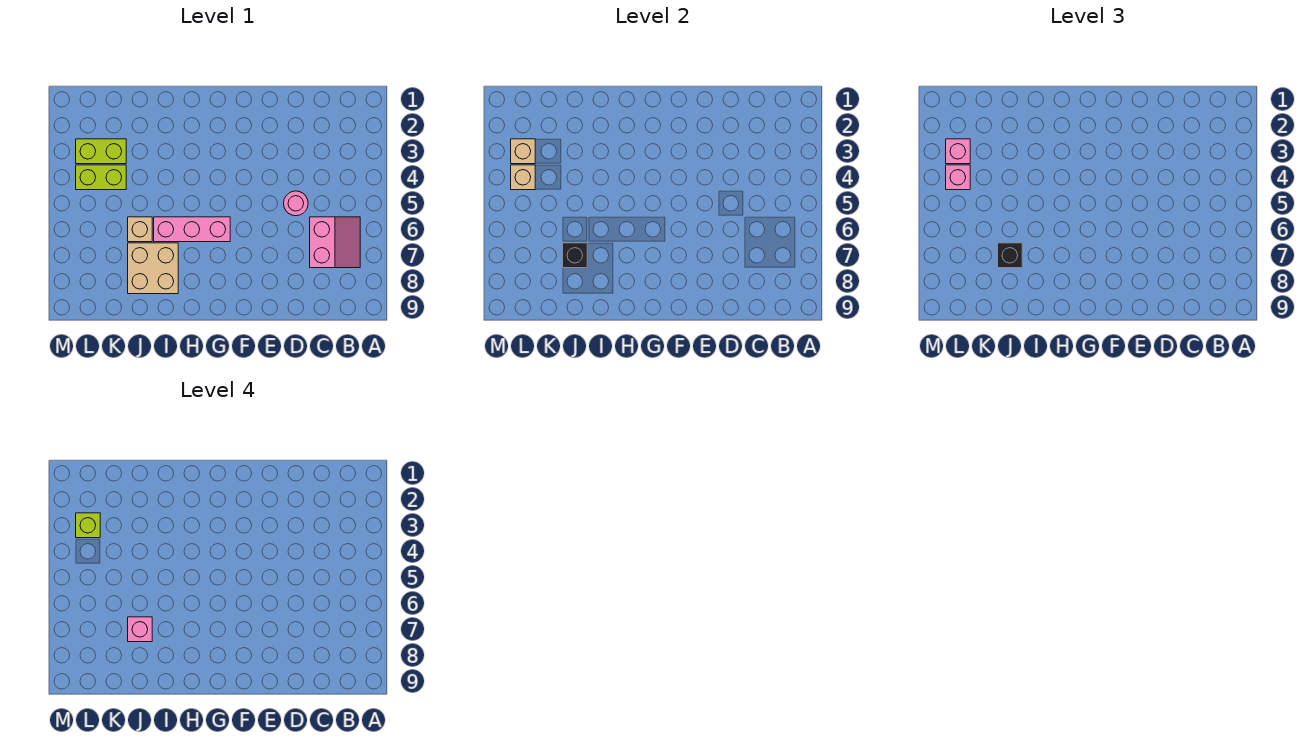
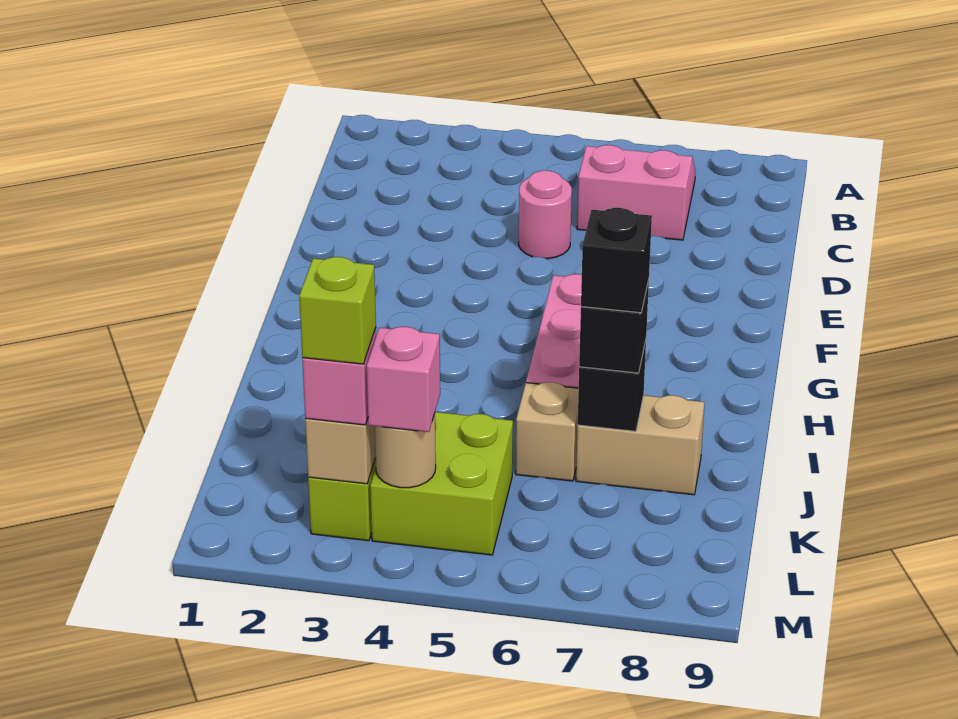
tan brick I7:J8 level 1 -> tan brick J7:J8 level 1
pink brick J7 level 4 -> black brick J7 level 4
lime brick K4:L4 level 1 -> lime brick K4:L5 level 1
tan brick L4 level 2 -> tan round brick L4 level 2

